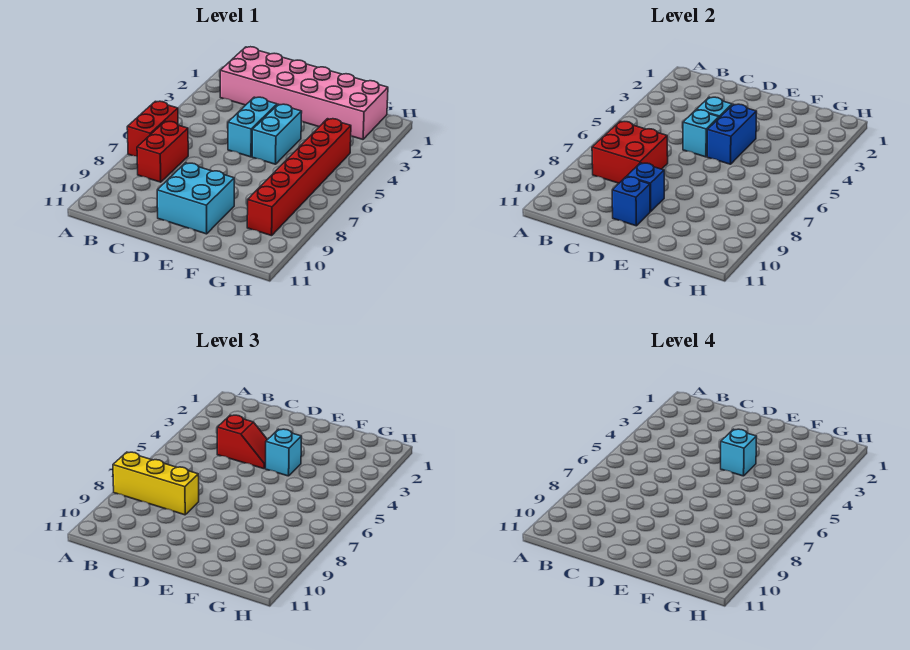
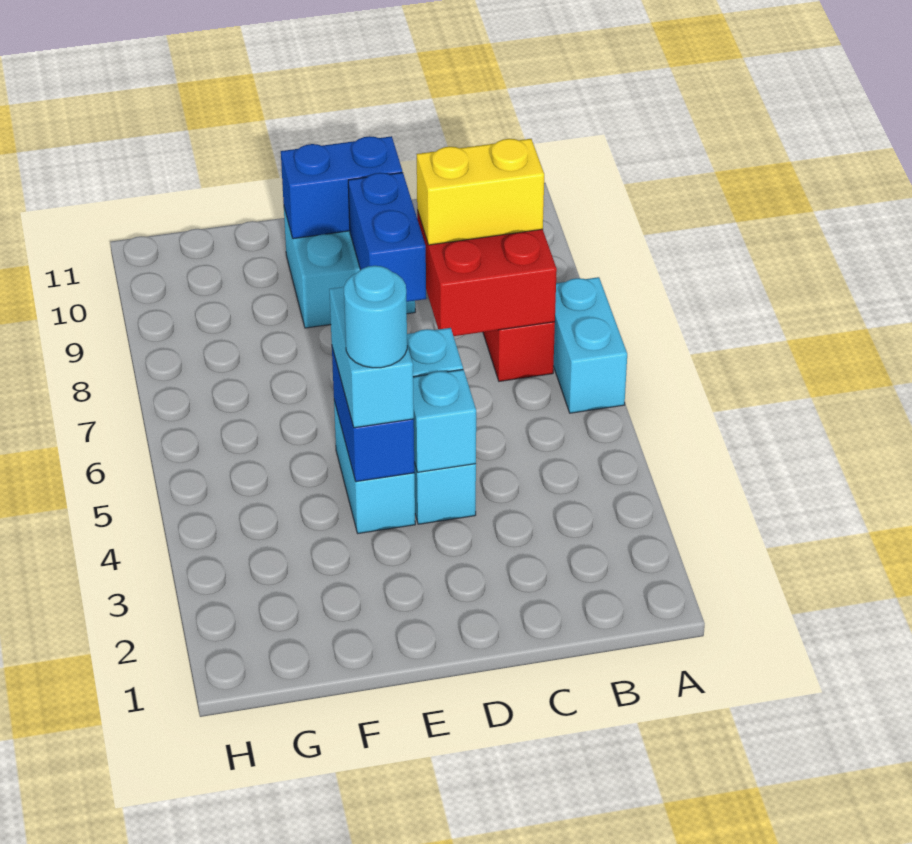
red brick A6:A7 level 1 -> cyan brick A6:A7 level 1
yellow brick A8:C8 level 3 -> yellow brick B8:C8 level 3
pink brick B1:G2 level 1 -> none
red slope C4:D4 level 3 top C -> none
blue brick D9 level 2 -> blue brick D8:D9 level 2
blue brick D10 level 2 -> blue brick D10:E10 level 2
cyan brick E4 level 3 -> cyan brick E4:E5 level 3
cyan brick E4 level 4 -> cyan round brick E4 level 4
red brick G4:G9 level 1 -> none

